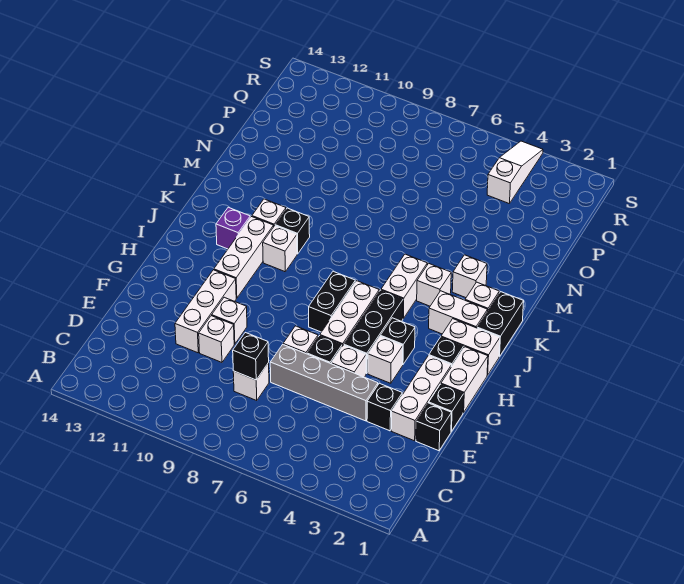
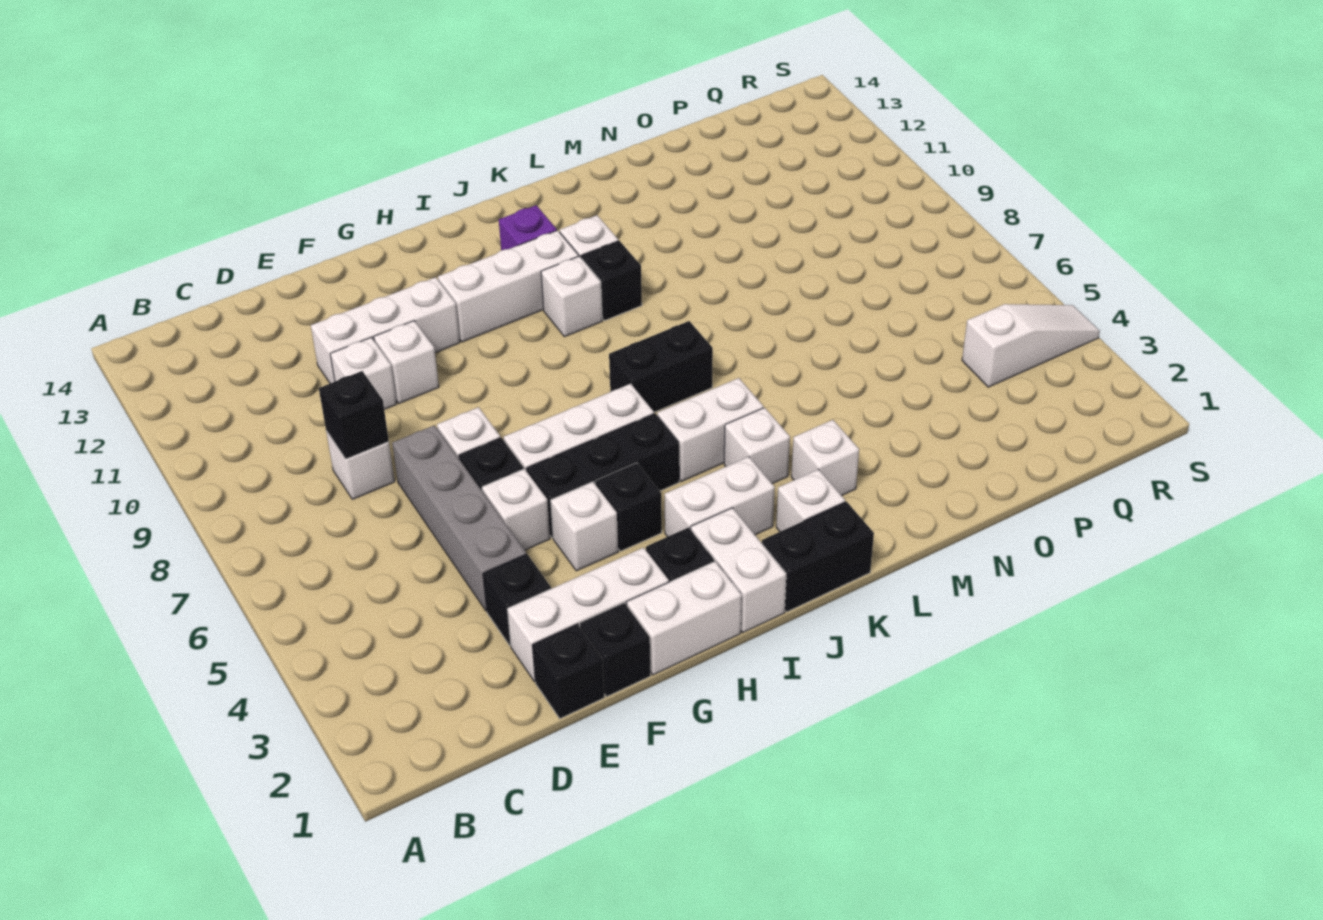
black brick H7:I7 level 1 -> black brick J7:K7 level 1
white brick J2:J3 level 1 -> white brick I3:J3 level 1

